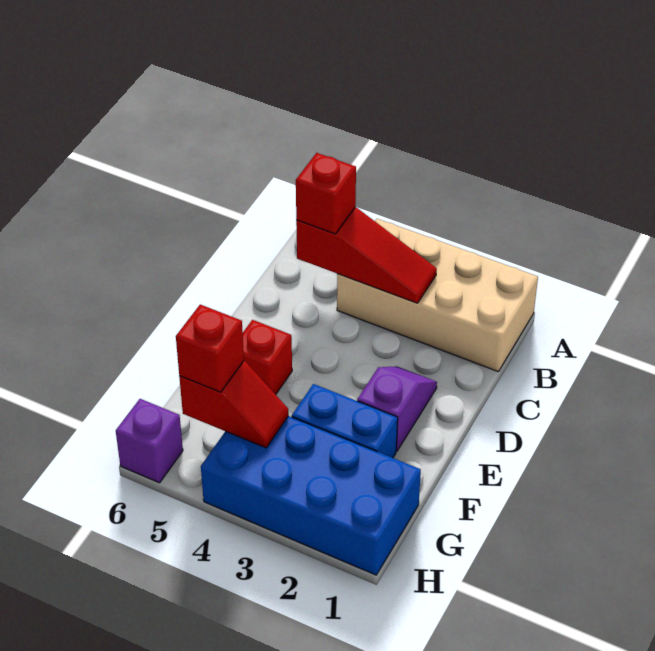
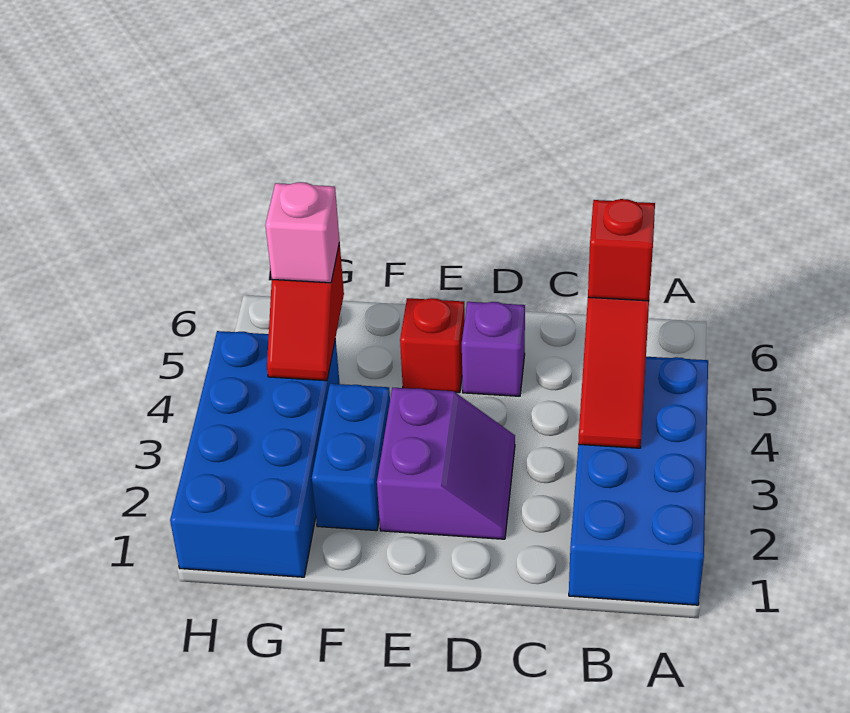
tan brick A1:B4 level 1 -> blue brick A1:B4 level 1
purple slope D2:E2 level 1 top E -> purple slope D2:E3 level 1 top E
red brick G5 level 3 -> pink brick G5 level 3
purple brick H6 level 1 -> purple brick D5 level 1

